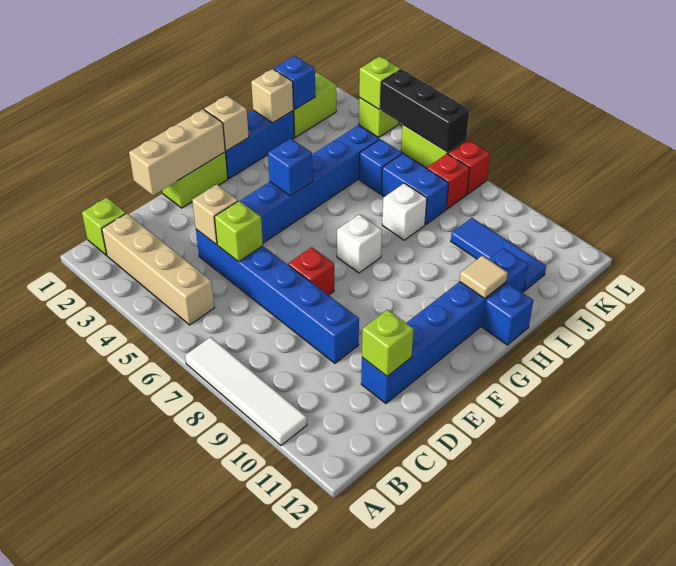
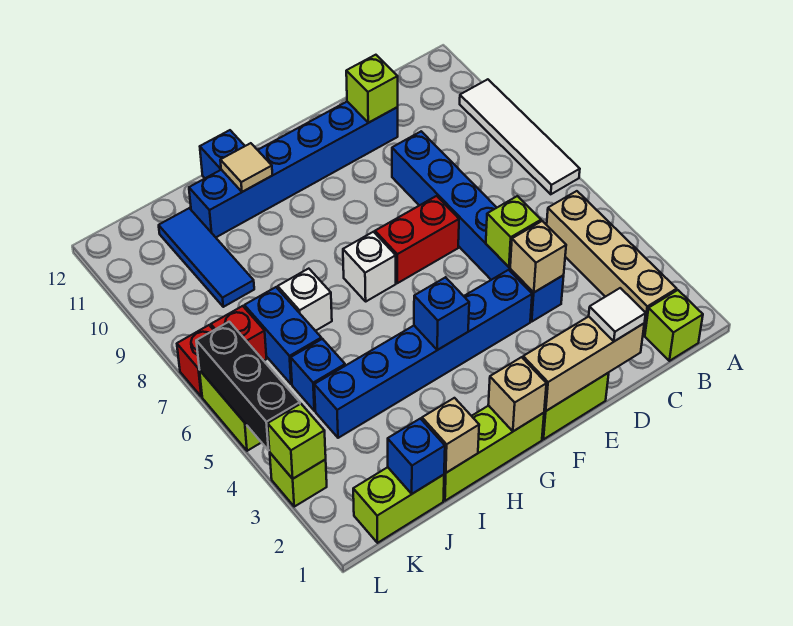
none -> white tile D1 level 3
red brick E7 level 1 -> red brick E7:F7 level 1
blue brick G1:I1 level 1 -> lime brick G1:I1 level 1

